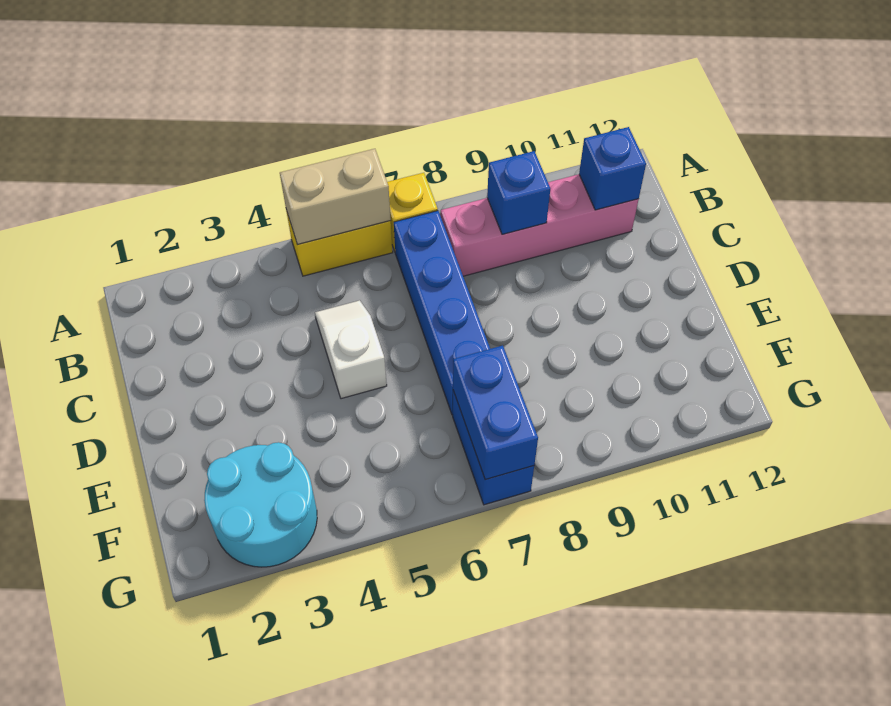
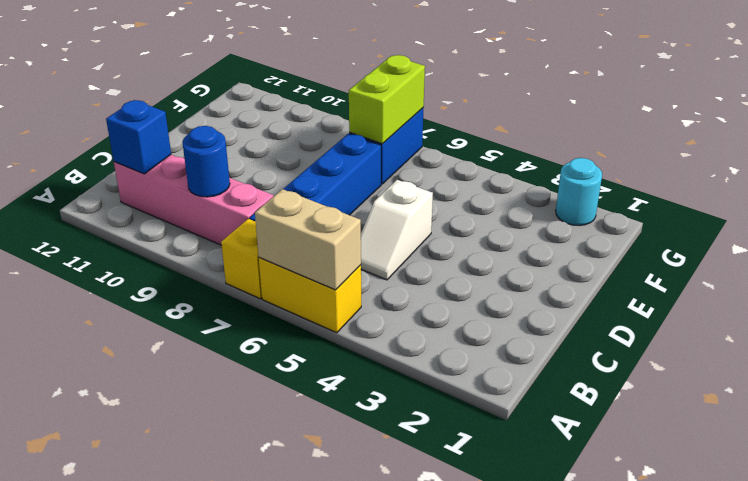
blue brick B9 level 2 -> blue round brick B9 level 2
cyan round brick F2:G3 level 1 -> cyan round brick G2 level 1
blue brick F7:G7 level 2 -> lime brick F7:G7 level 2

